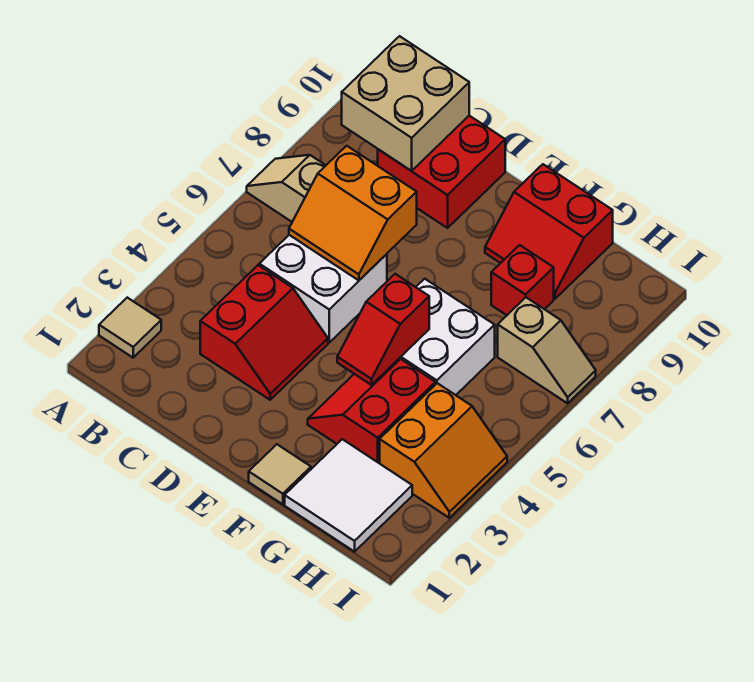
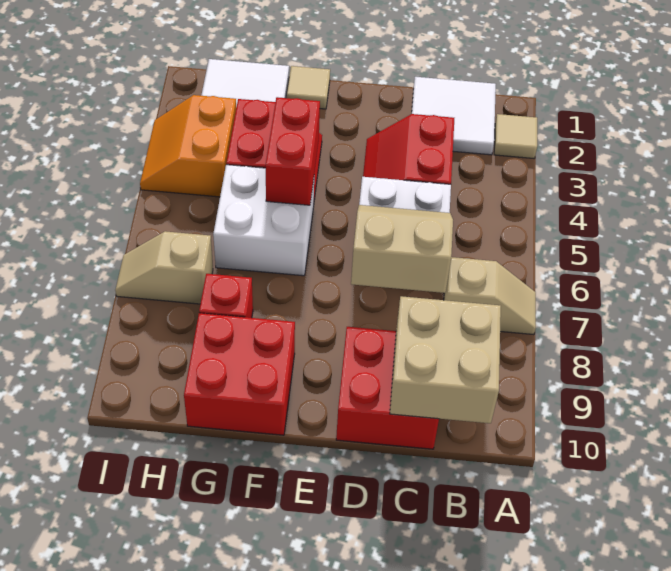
none -> white tile B1:C2 level 1
orange slope C6:D7 level 2 top 7 -> tan slope C6:D7 level 2 top 7
red slope F4:F5 level 2 top 5 -> red brick F4:F5 level 2
red slope F9:G10 level 1 top 10 -> red brick F9:G10 level 1

